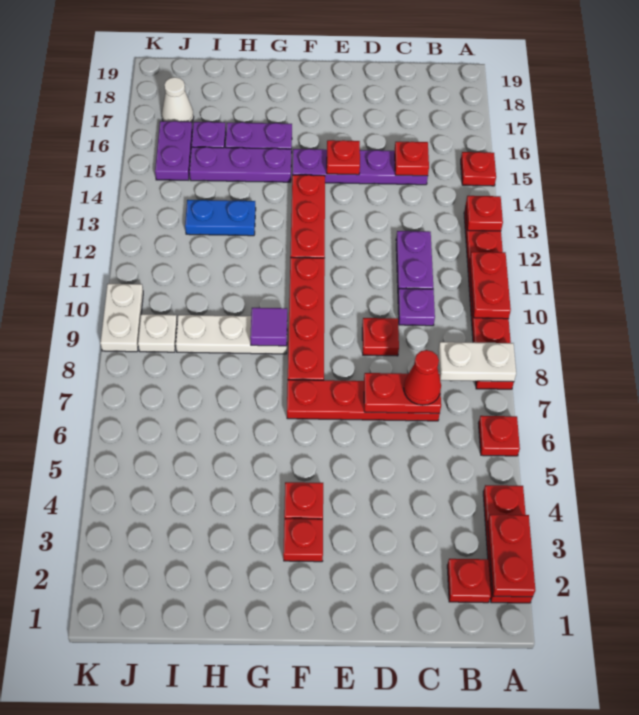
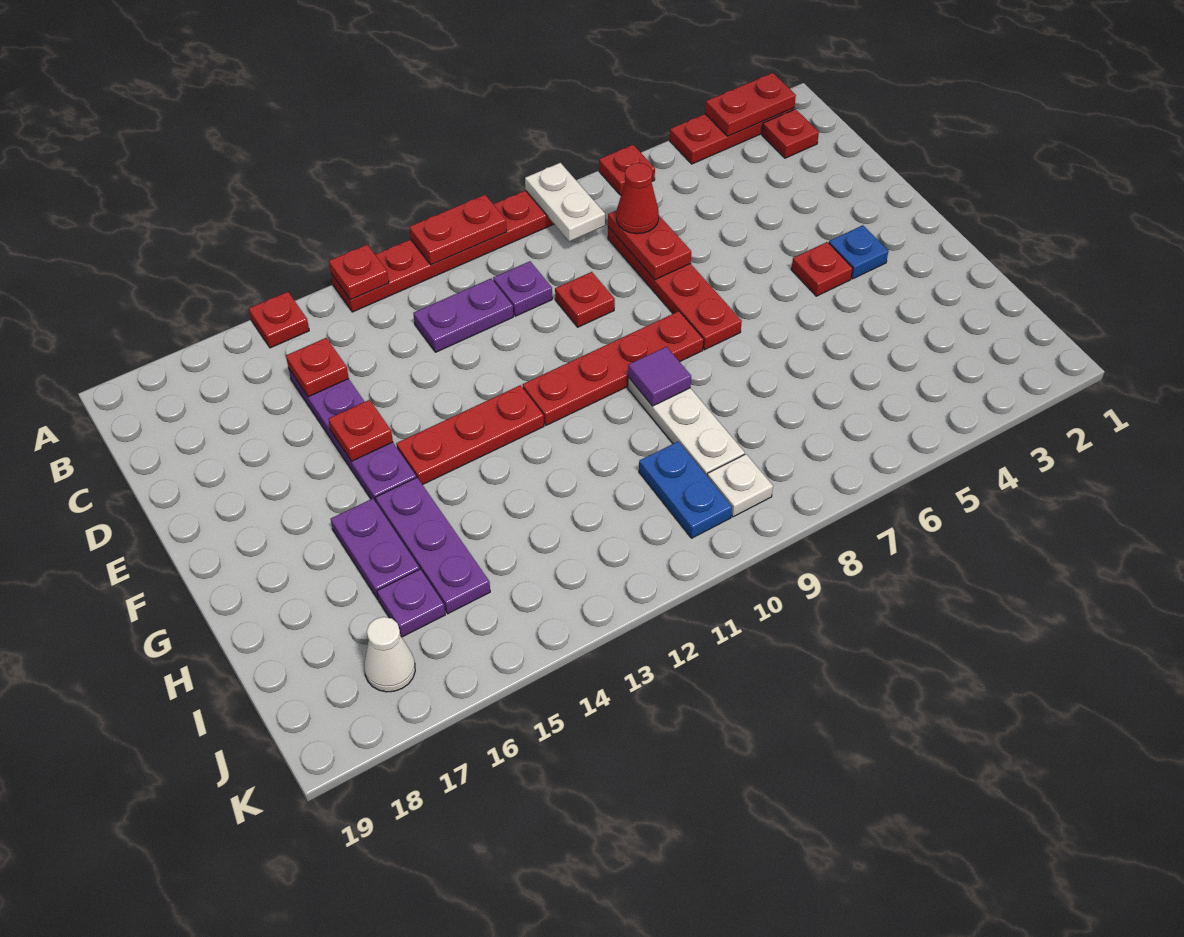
red plate F3 level 1 -> blue plate F3 level 1
blue plate H13:I13 level 1 -> blue plate I10:J10 level 1
purple plate J15:J16 level 1 -> none
white plate K9:K10 level 1 -> none

